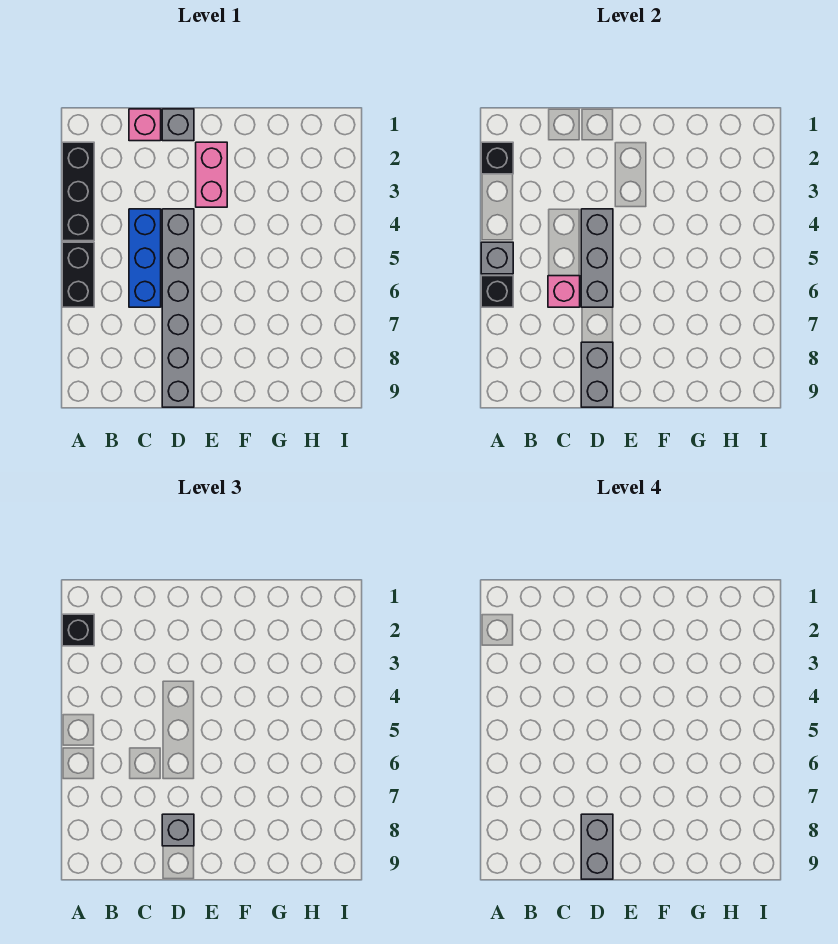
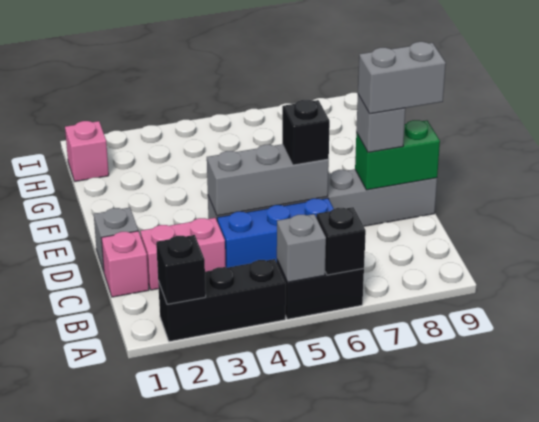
black brick A2 level 3 -> black brick D6 level 3
pink brick C6 level 2 -> pink brick H1 level 1
grey brick D8:D9 level 2 -> green brick D8:D9 level 2
pink brick E2:E3 level 1 -> pink brick C2:C3 level 1

